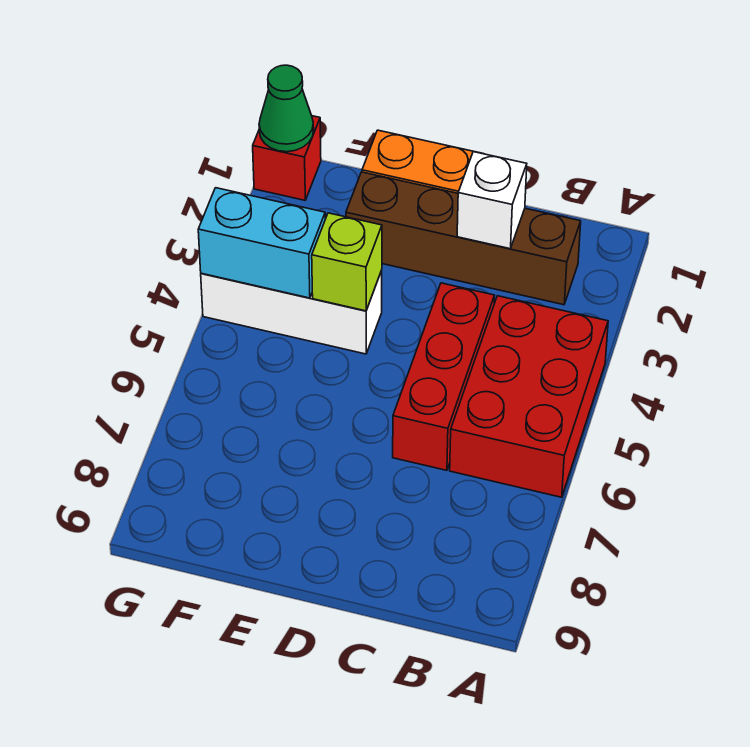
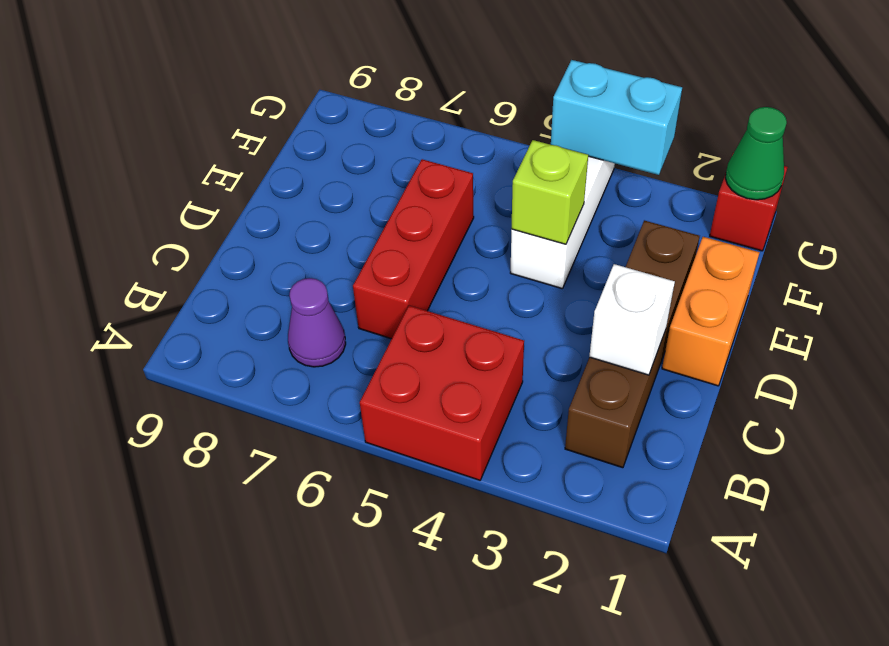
red brick A4:B6 level 1 -> red brick A4:B5 level 1
none -> purple cone B7 level 1
red brick C4:C6 level 1 -> red brick C6:E6 level 1
cyan brick F4:G4 level 2 -> cyan brick G3:G4 level 2

